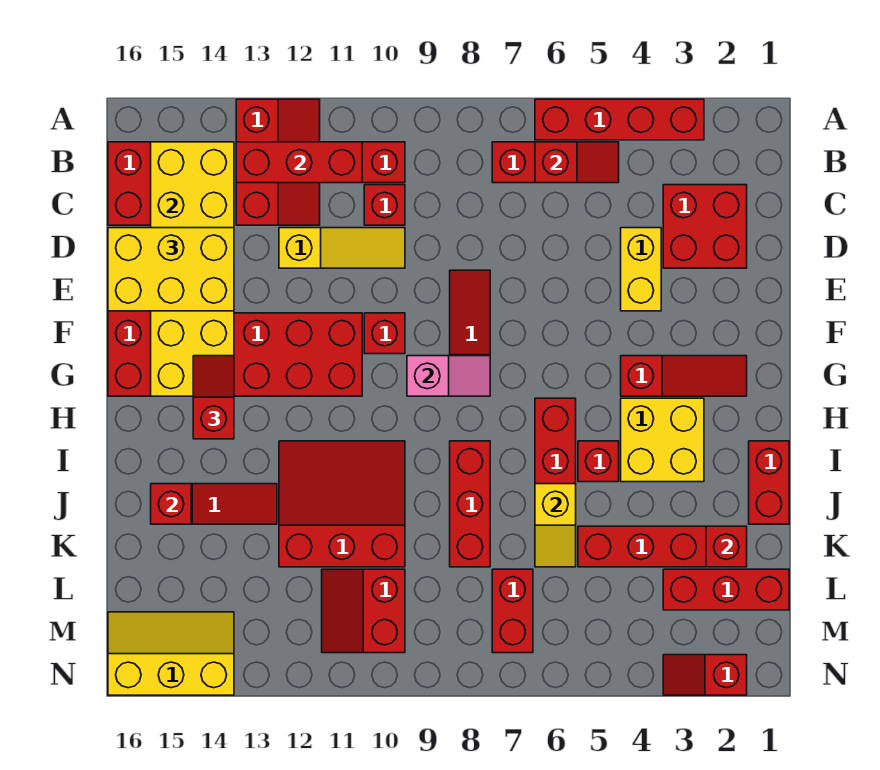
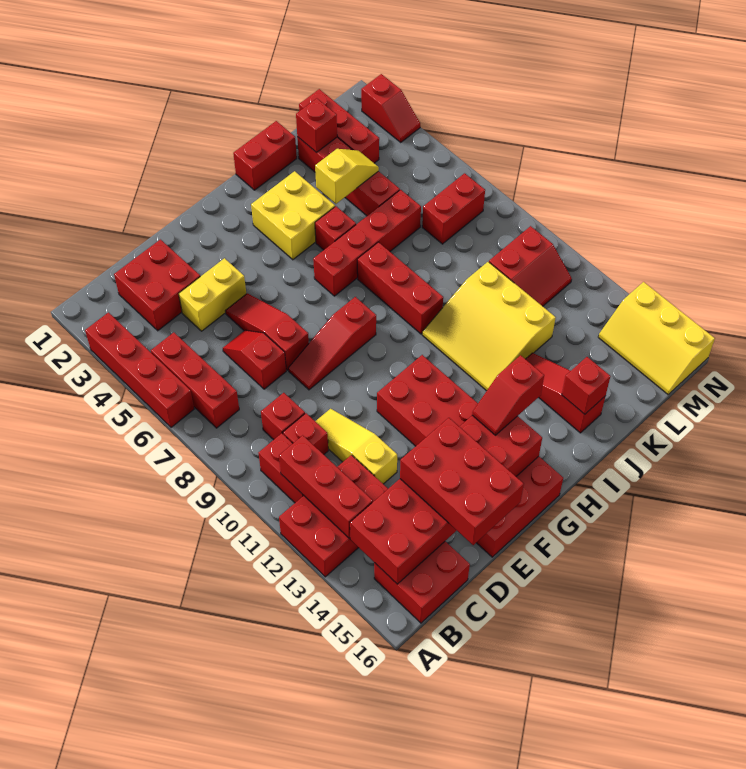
red slope A12:C13 level 1 top 13 -> red brick A12:C13 level 1
red slope B5:B6 level 2 top 6 -> red slope D6:D7 level 1 top 7
yellow brick B14:G15 level 2 -> red brick B14:G15 level 2
yellow brick D14:E16 level 3 -> red brick D14:E16 level 3
red brick F10 level 1 -> red brick C9 level 1
red slope G2:G4 level 1 top 4 -> red slope E5:E7 level 1 top 7
pink slope G8:G9 level 2 top 9 -> none
red brick I8:K8 level 1 -> red brick I7:I9 level 1
red slope I10:K12 level 1 top K -> yellow slope I10:K12 level 1 top K
yellow slope J6:K6 level 2 top J -> yellow slope J4:K4 level 2 top J

